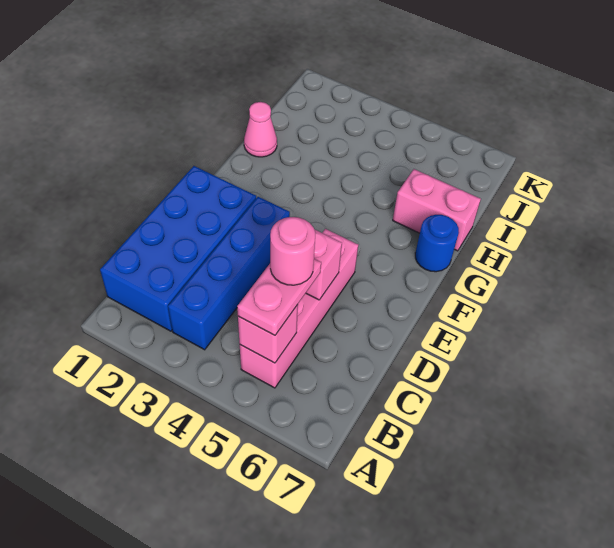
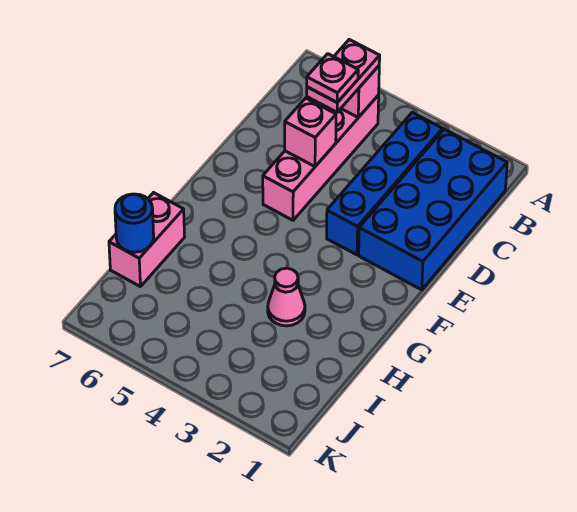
pink round brick C5 level 4 -> pink plate C5 level 4
blue round brick G7 level 1 -> blue round brick I7 level 2
pink cone H1 level 1 -> pink cone H3 level 1
pink brick H6:H7 level 1 -> pink brick H7:I7 level 1

